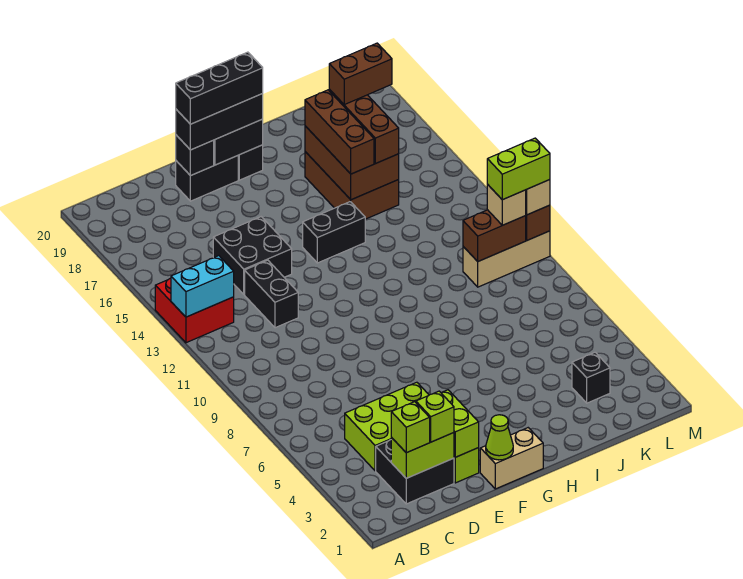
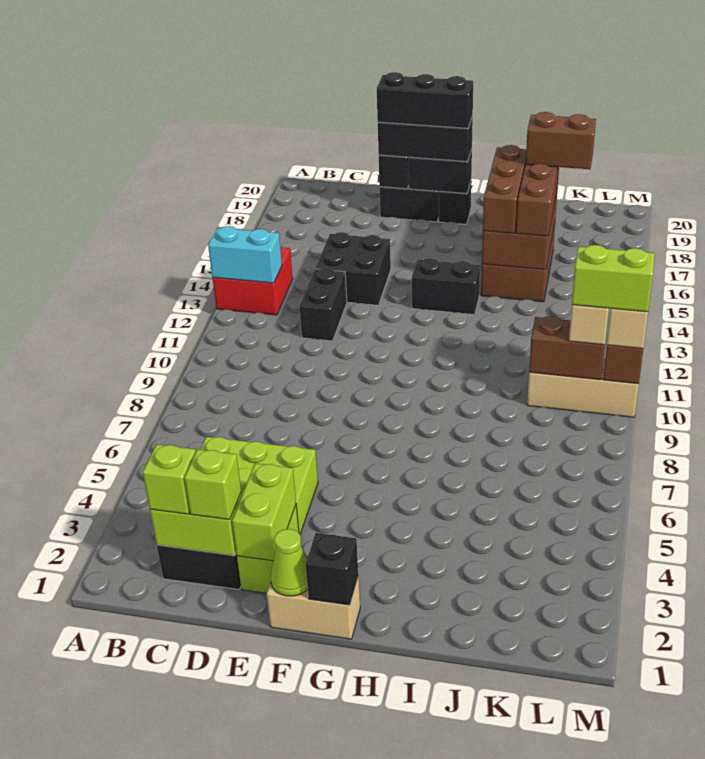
black brick K3 level 1 -> black brick G1 level 2

